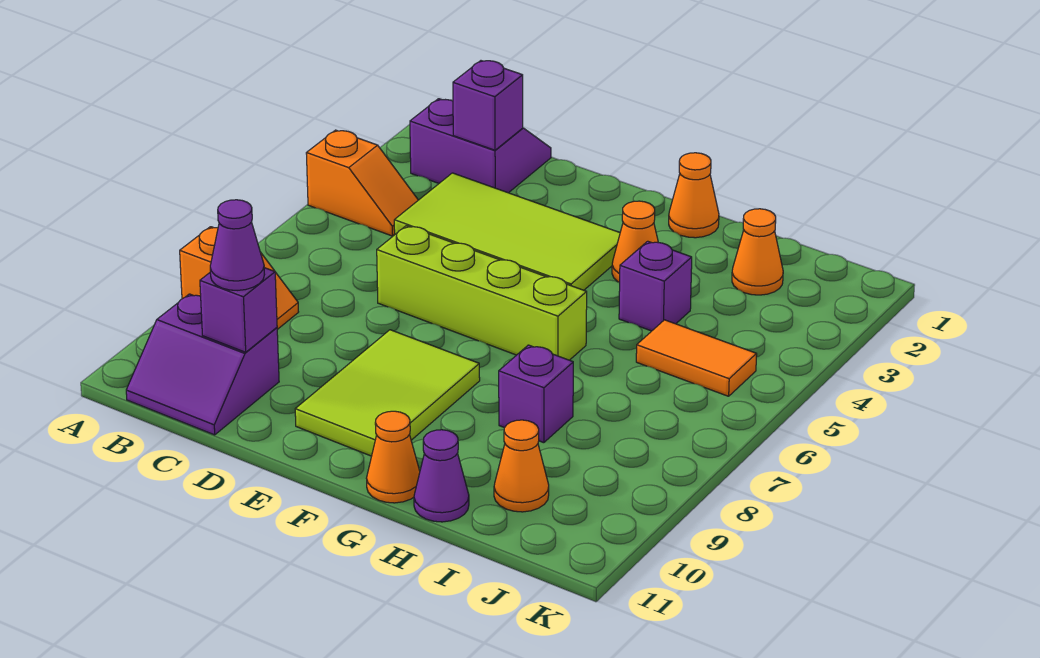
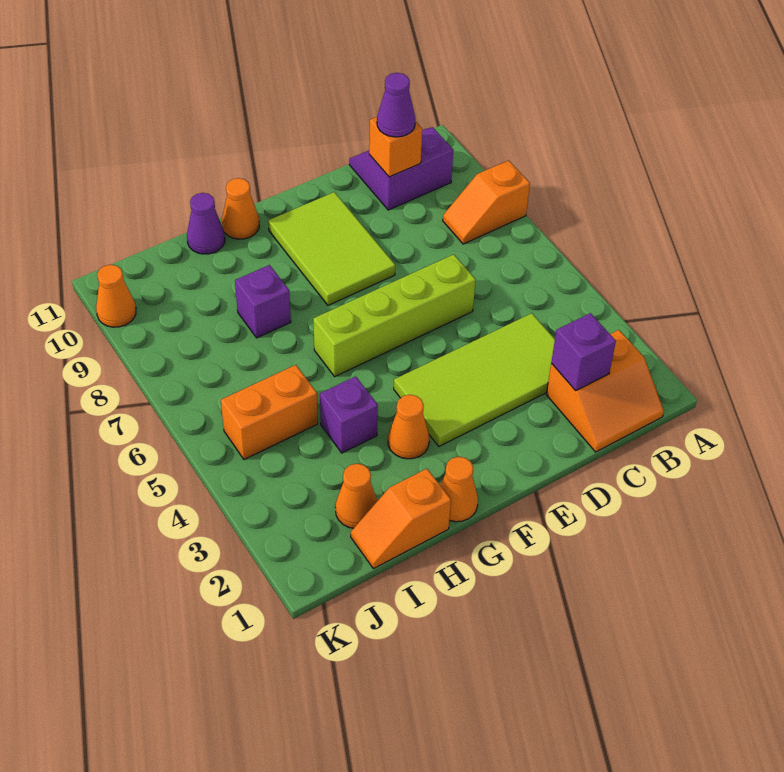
orange slope A4:B4 level 1 top A -> orange slope H1:I1 level 1 top H
purple slope B1:C2 level 1 top 2 -> orange slope B1:C2 level 1 top 2
purple brick C10 level 2 -> orange brick C10 level 2
orange tile I5:J5 level 1 -> orange brick I5:J5 level 1
orange cone I10 level 1 -> orange cone K10 level 1

